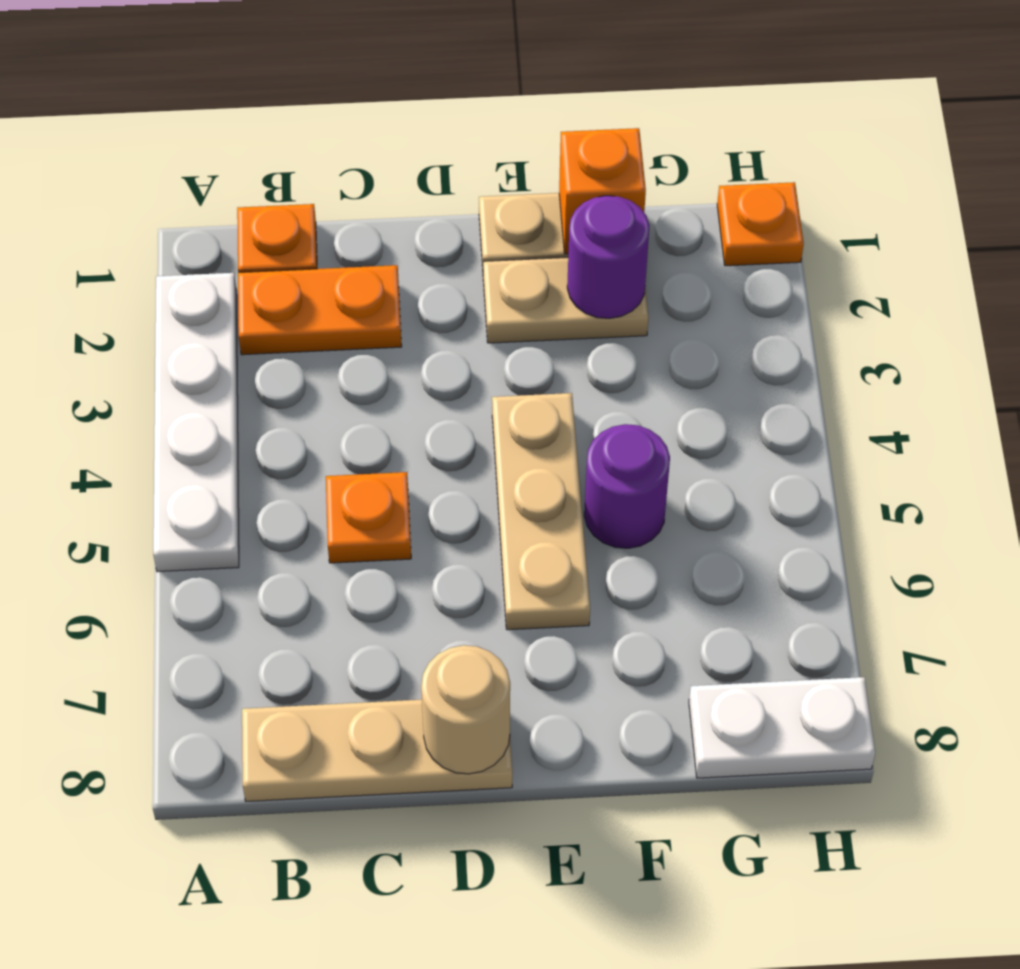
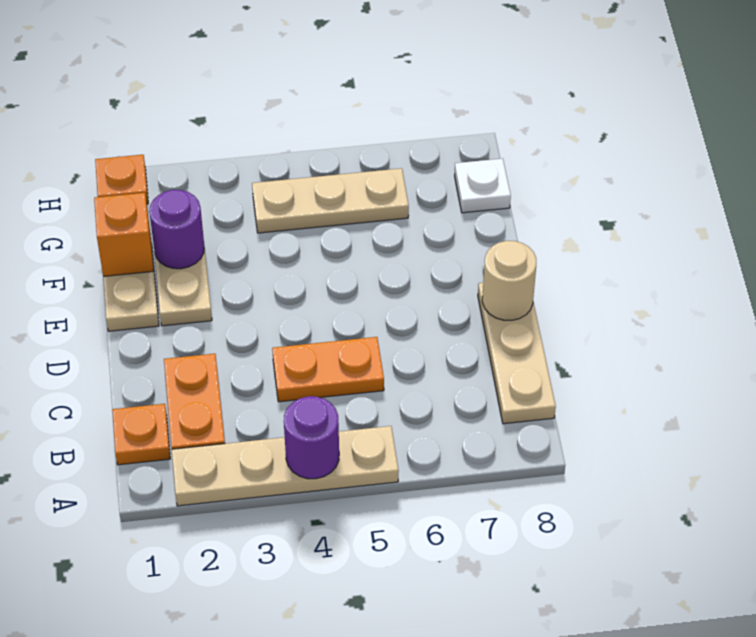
white plate A2:A5 level 1 -> tan plate A2:A5 level 1
orange plate C5 level 1 -> orange plate C4:C5 level 1
tan plate E4:E6 level 1 -> tan plate G4:G6 level 1
purple round brick F5 level 1 -> purple round brick A4 level 2
white plate G8:H8 level 1 -> white plate G8 level 1

